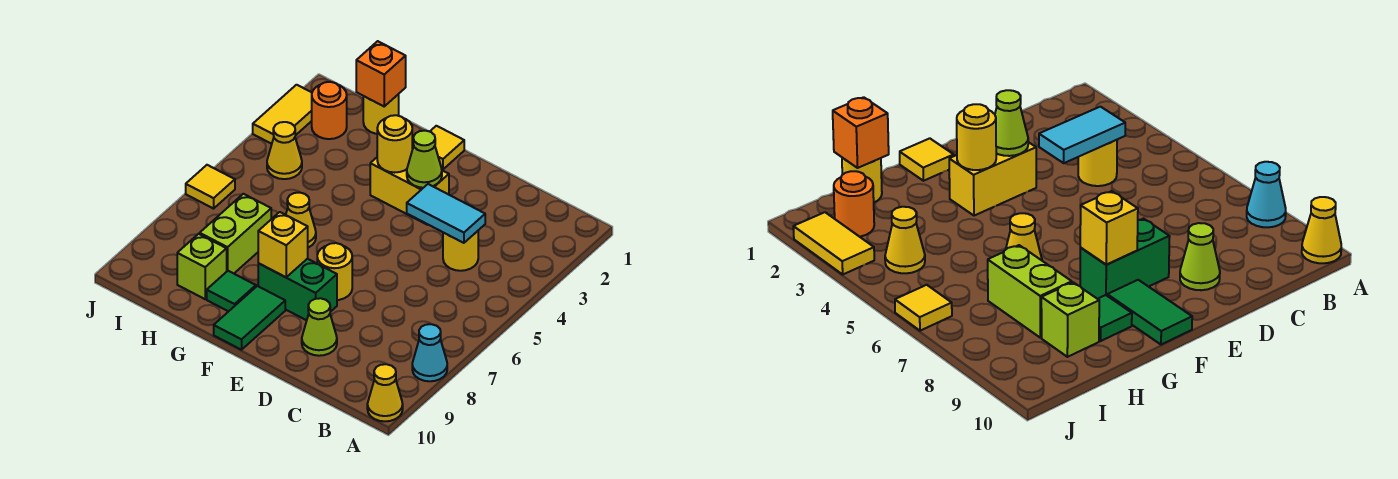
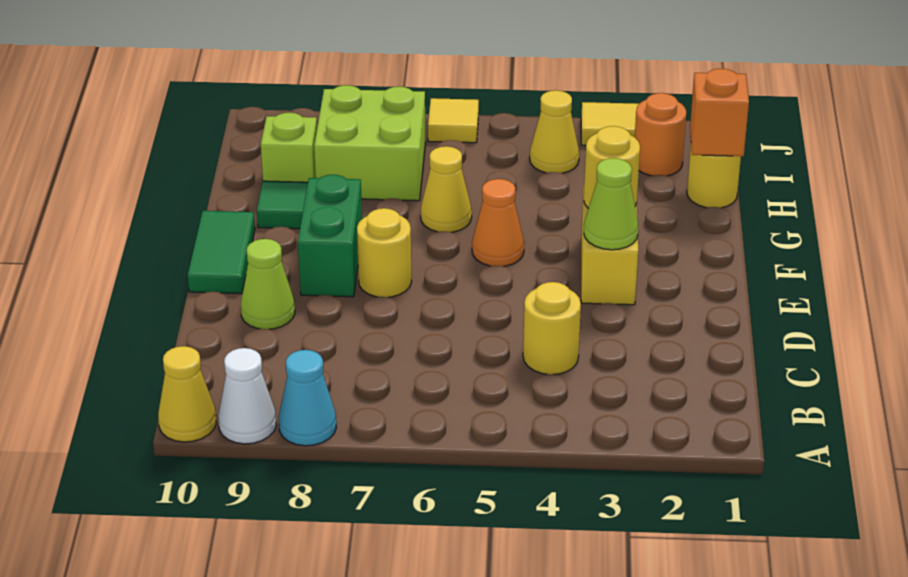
none -> white cone A9 level 1
cyan tile C4:D4 level 2 -> none
yellow tile F1 level 1 -> none
none -> orange cone F5 level 1
yellow brick F8 level 2 -> none
green tile F9:F10 level 1 -> green tile E10:F10 level 1
lime brick H7:H8 level 1 -> lime brick H7:I8 level 1

